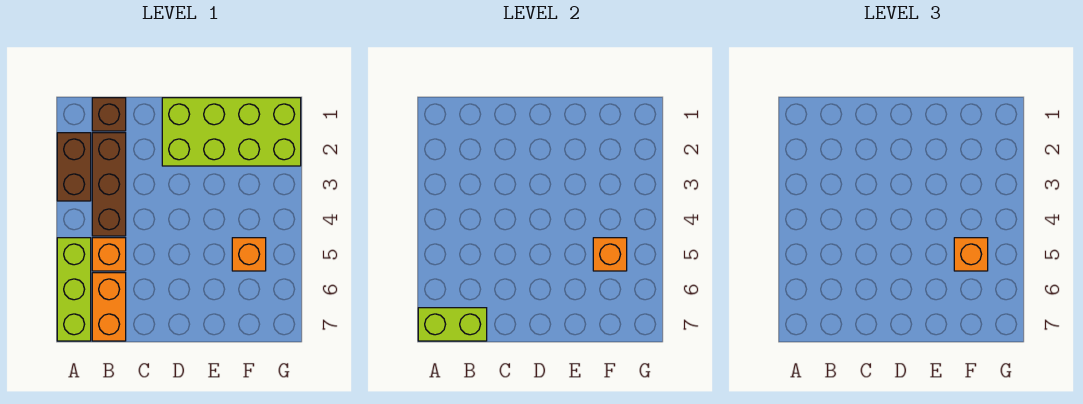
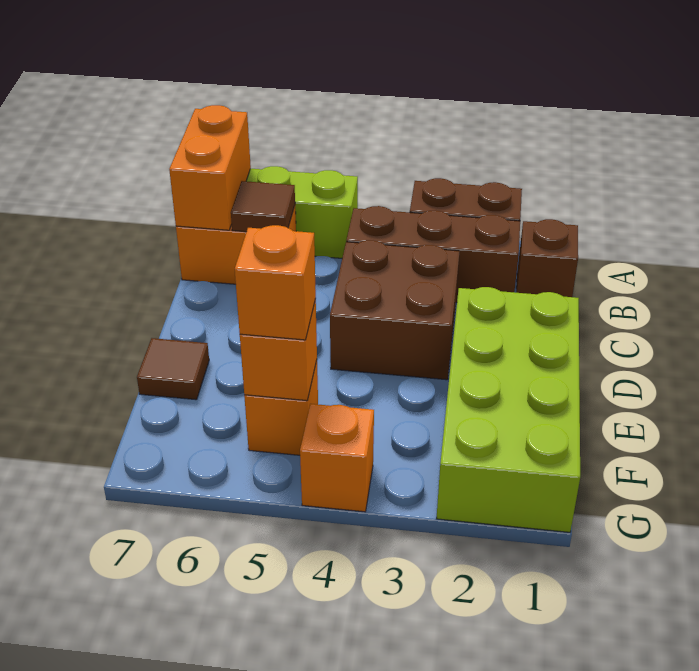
lime brick A7:B7 level 2 -> orange brick A7:B7 level 2
orange brick B5 level 1 -> orange brick G4 level 1
none -> brown tile B6 level 2
none -> brown brick C3:D4 level 1
none -> brown tile E7 level 1

